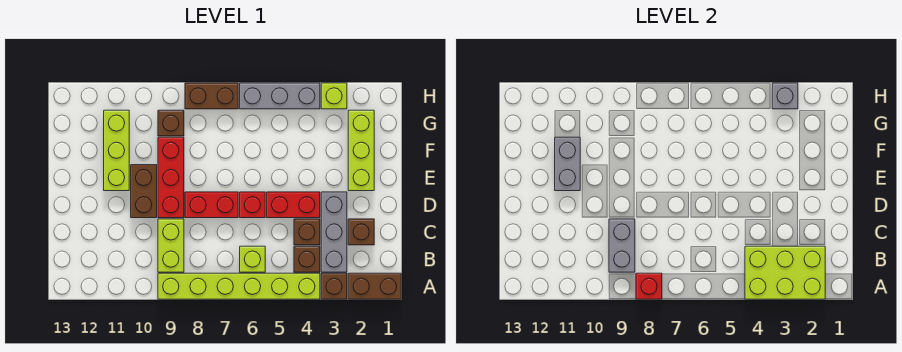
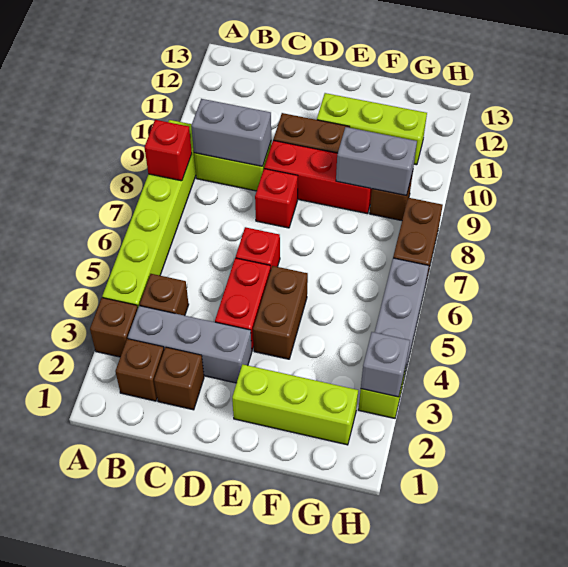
brown brick A1:A2 level 1 -> brown brick E4:E5 level 1
lime brick A2:B4 level 2 -> none
lime brick B6 level 1 -> none
brown brick C4 level 1 -> brown brick B2 level 1
red brick D7:D8 level 1 -> red brick D8 level 1
grey brick E11:F11 level 2 -> grey brick F9:G9 level 2

